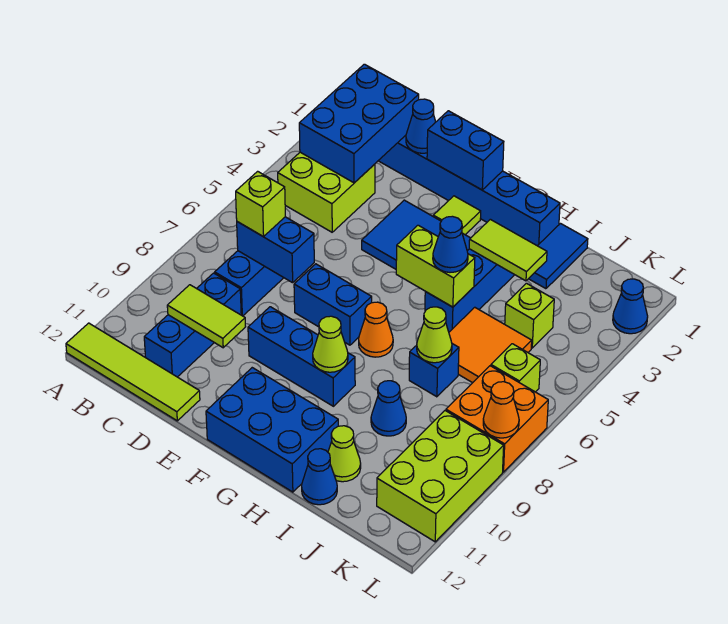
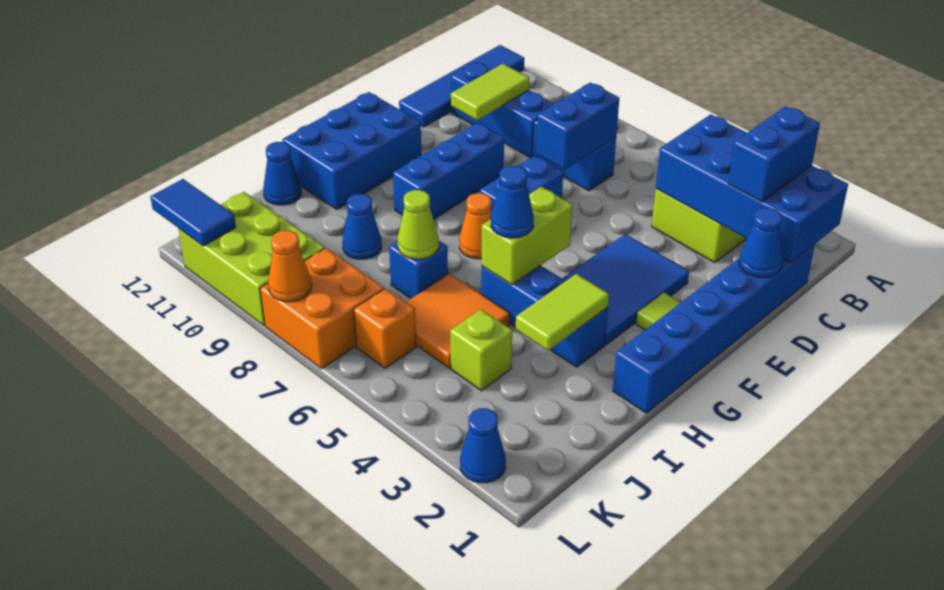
lime tile A12:D12 level 1 -> blue tile A12:D12 level 1
blue brick B1:C3 level 2 -> blue brick B1:C4 level 2
lime brick C7 level 3 -> none
blue brick E1:F1 level 2 -> blue brick B2:C2 level 3
lime cone G9 level 2 -> none
blue tile I1:I2 level 1 -> blue tile L11:L12 level 2
lime cone I11 level 1 -> none
lime brick K6 level 1 -> orange brick K6 level 1

